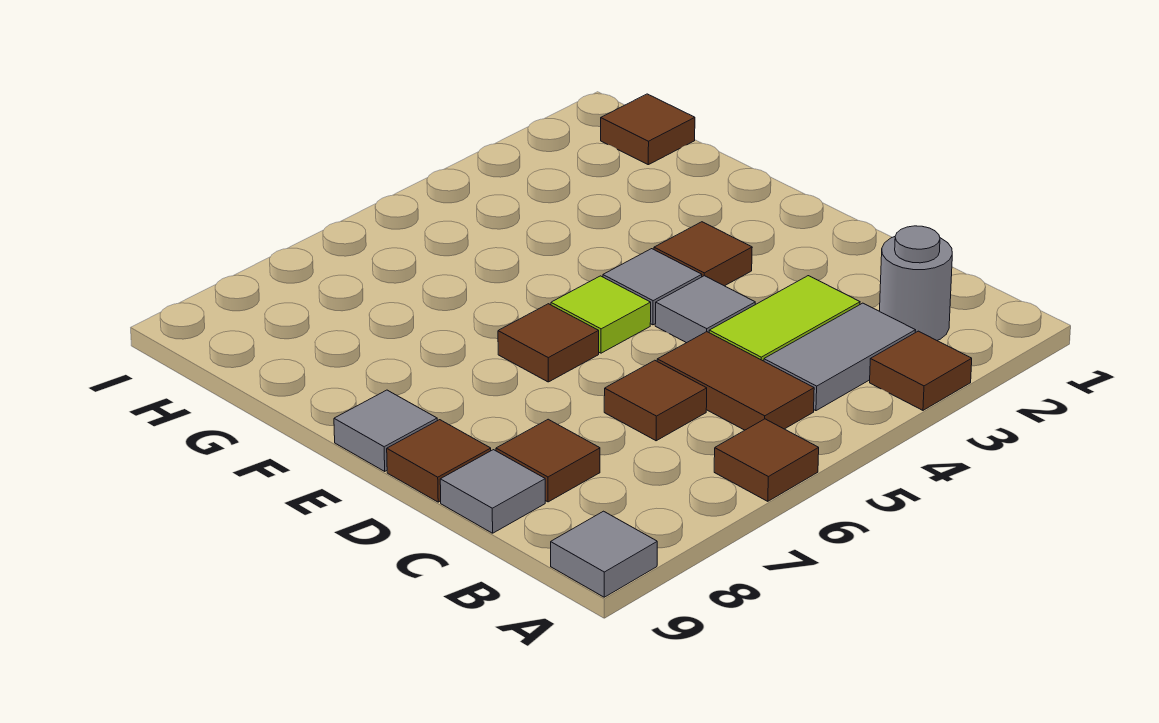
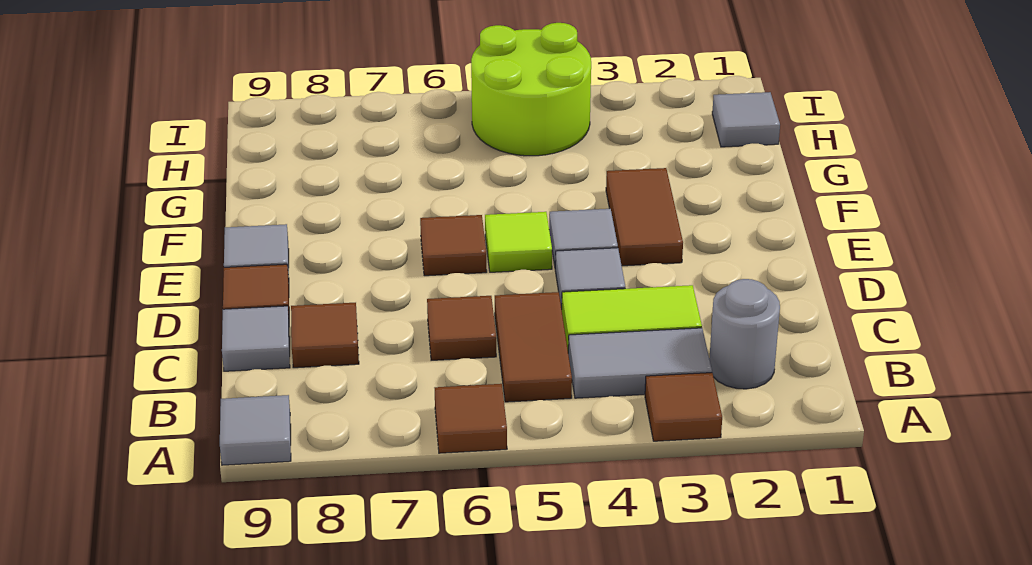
brown tile E3 level 1 -> brown tile E3:F3 level 1
brown tile H1 level 1 -> grey tile H1 level 1
none -> lime round brick H4:I5 level 1

